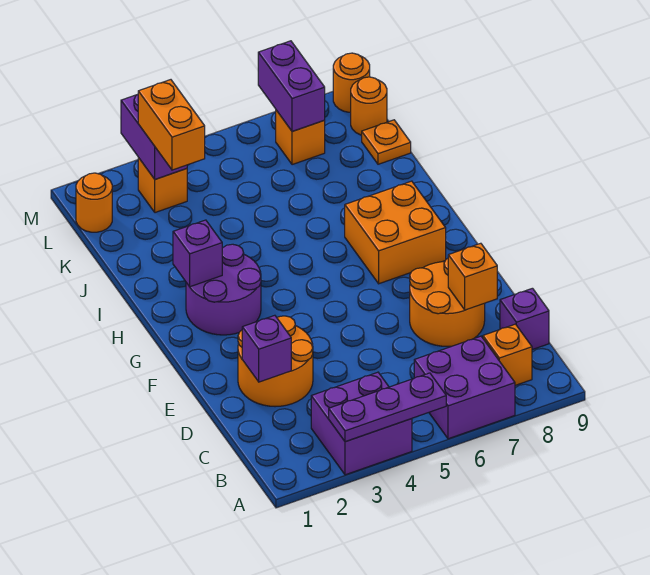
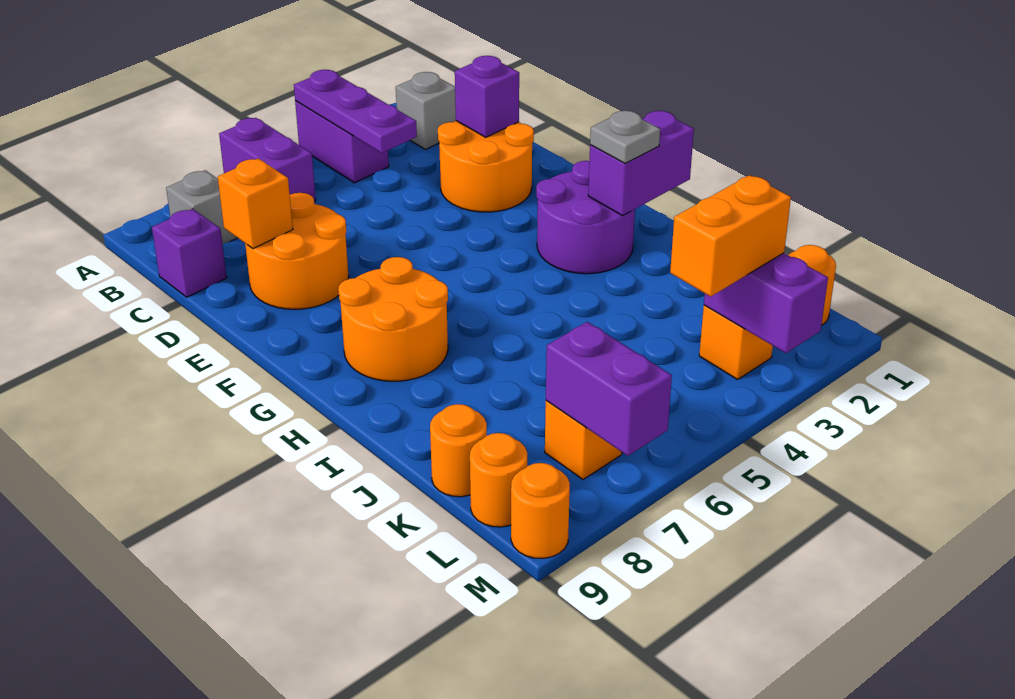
purple brick A3:B4 level 1 -> purple brick A4:B4 level 1
purple plate A3:A5 level 2 -> purple plate A4:C4 level 2
purple brick A6:B7 level 1 -> purple brick A6:B6 level 1
none -> grey brick B2 level 1
orange brick B8 level 1 -> grey brick B8 level 1
orange brick G7:H8 level 1 -> orange round brick G7:H8 level 1
purple brick H2 level 2 -> purple brick H1:H2 level 2
none -> grey plate H2 level 3
orange brick K3:L3 level 3 -> orange brick L3:L4 level 3
orange plate K9 level 1 -> orange round brick K9 level 1

